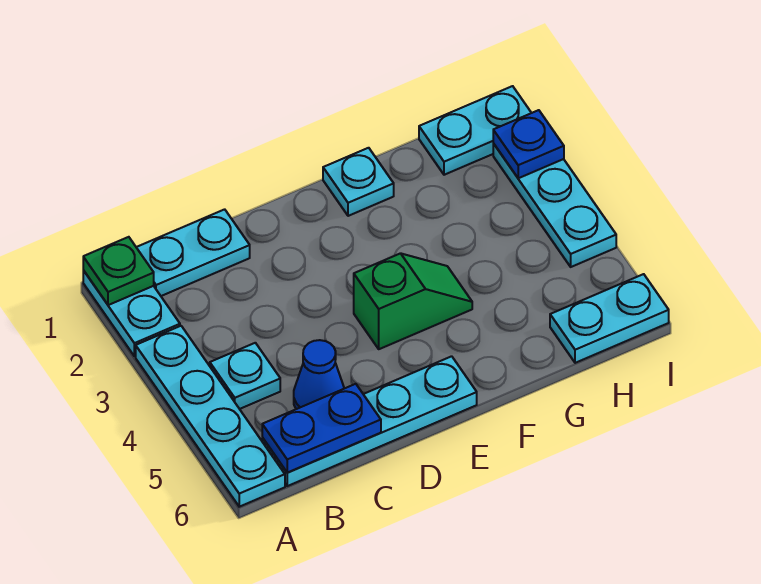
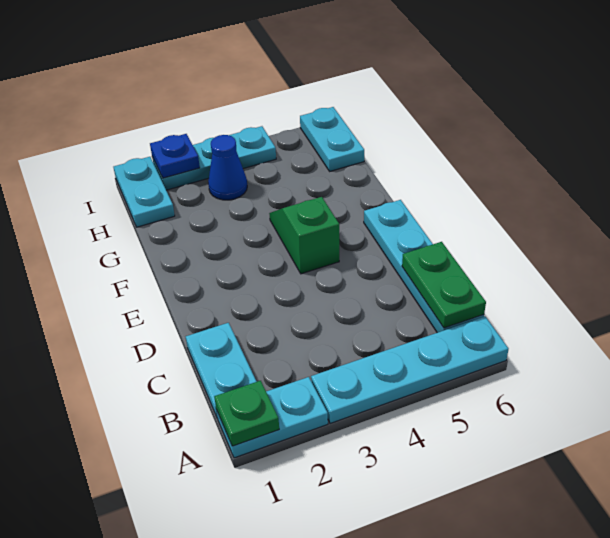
cyan plate B4 level 1 -> none
blue plate B6:C6 level 2 -> green plate B6:C6 level 2
blue cone C5 level 1 -> blue cone H3 level 1
cyan plate F1 level 1 -> none

